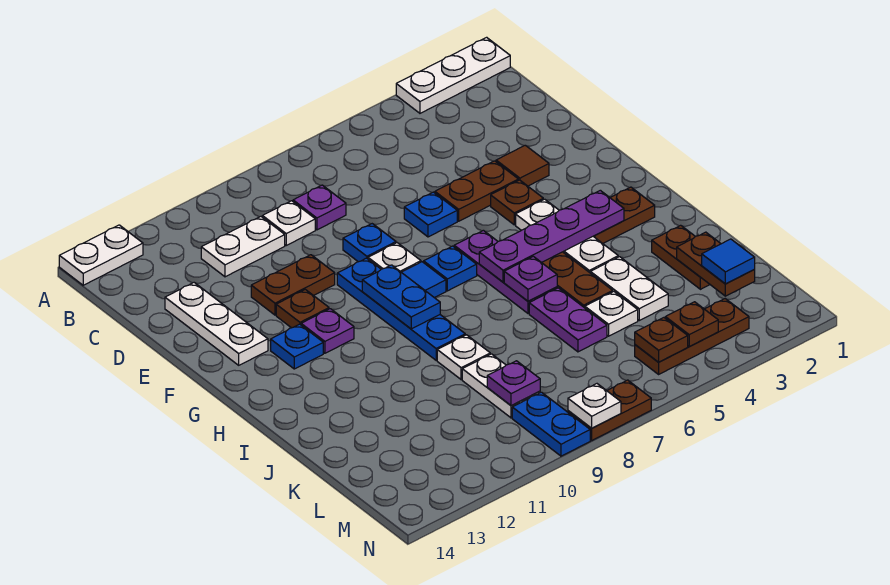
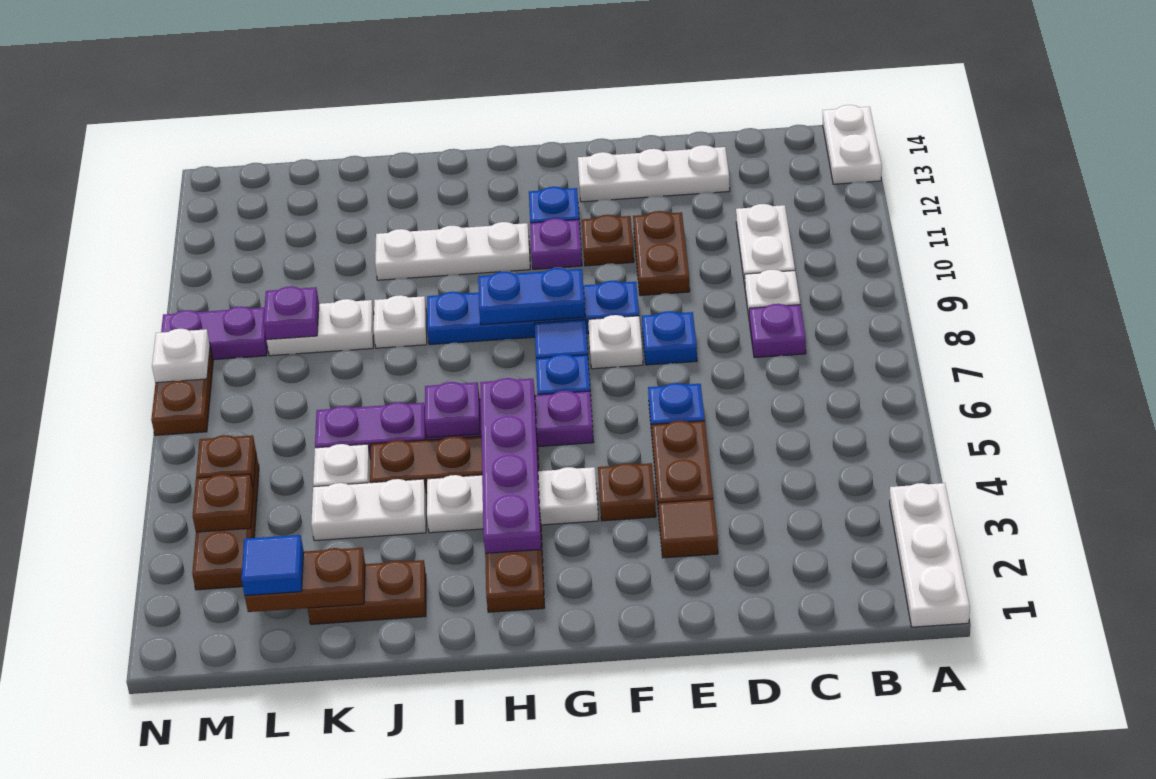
none -> white plate H11:J11 level 1
blue plate M9:N9 level 1 -> purple plate M9:N9 level 1

